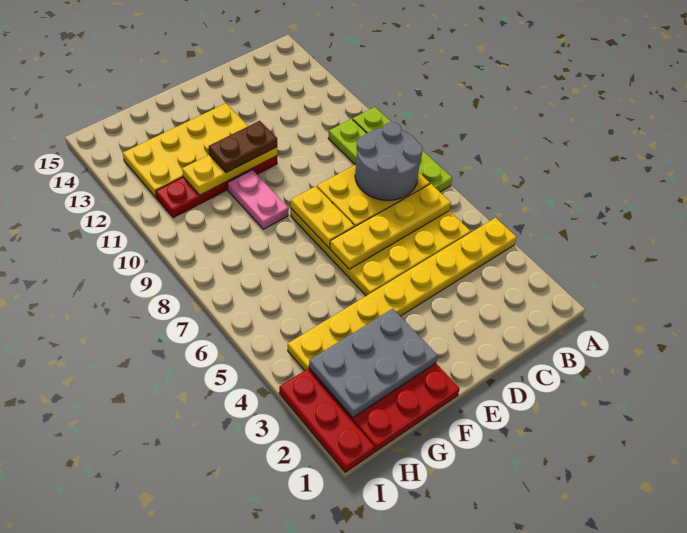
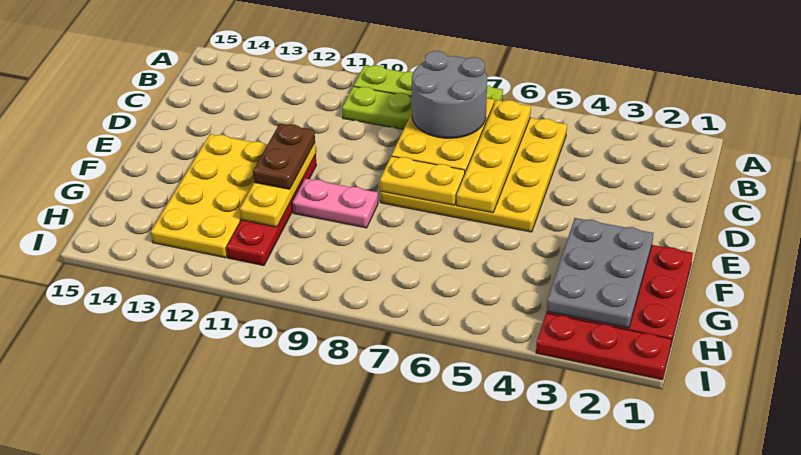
yellow plate A4:H4 level 1 -> none

